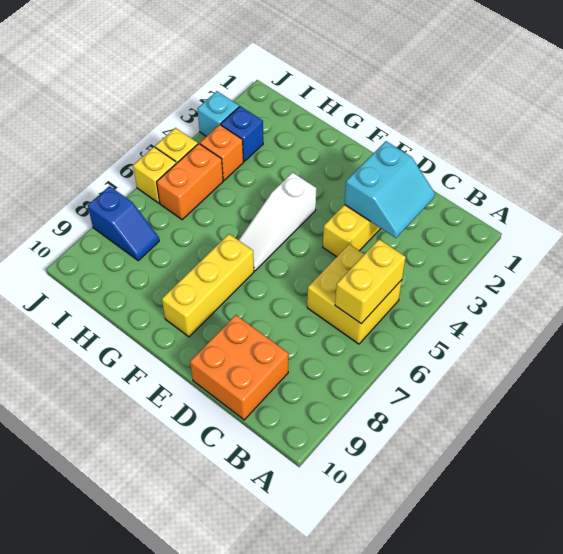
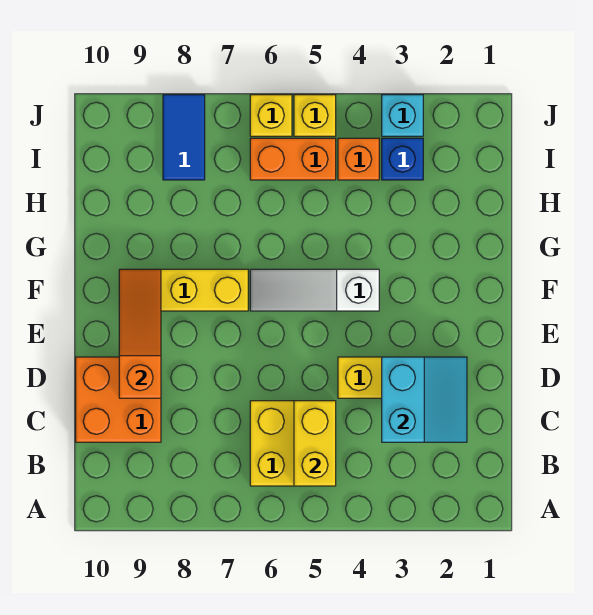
yellow brick B5:B6 level 2 -> yellow brick B5:C5 level 2
cyan slope C2:D3 level 2 top D -> cyan slope C2:D3 level 2 top 3
none -> orange slope D9:F9 level 2 top D
blue slope I8:J8 level 1 top J -> blue tile I8:J8 level 1

